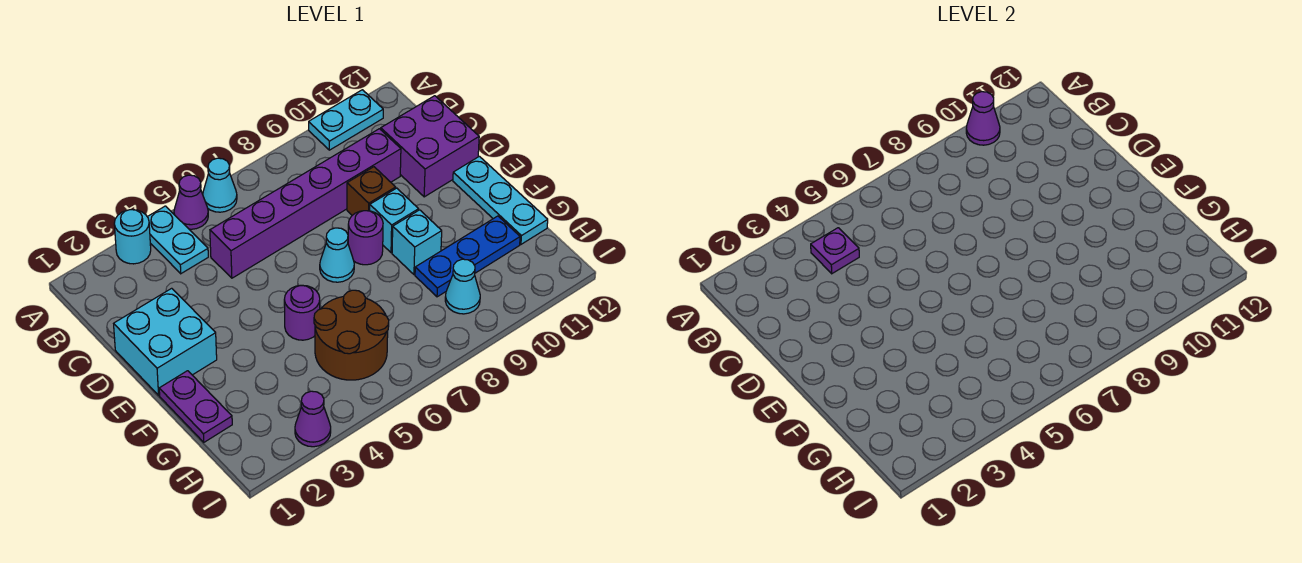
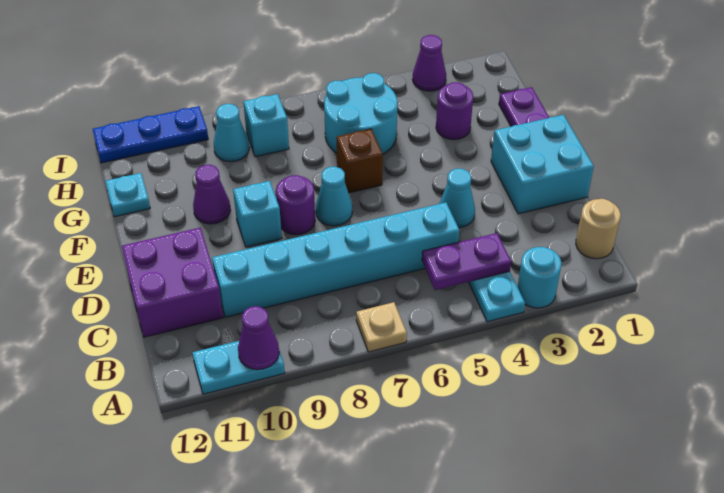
purple cone A5 level 1 -> purple cone F10 level 1
cyan cone A6 level 1 -> cyan cone D4 level 1
none -> tan plate A7 level 1
none -> tan round brick B1 level 1
purple plate B4 level 2 -> purple plate B4:B5 level 2
purple brick C5:C10 level 1 -> cyan brick C5:C10 level 1
brown brick D9 level 1 -> brown brick F6 level 1
cyan plate E12:G12 level 1 -> cyan plate G12 level 1
purple round brick F5 level 1 -> purple round brick G3 level 1
cyan brick F9 level 1 -> cyan brick H8 level 1
brown round brick G5:H6 level 1 -> cyan round brick G5:H6 level 1
blue plate G9:G11 level 1 -> blue plate I10:I12 level 1

